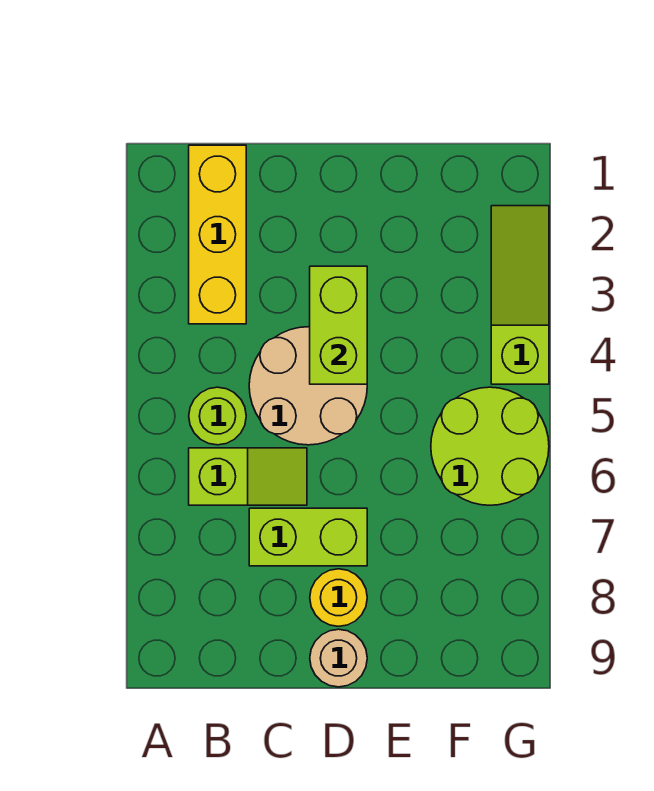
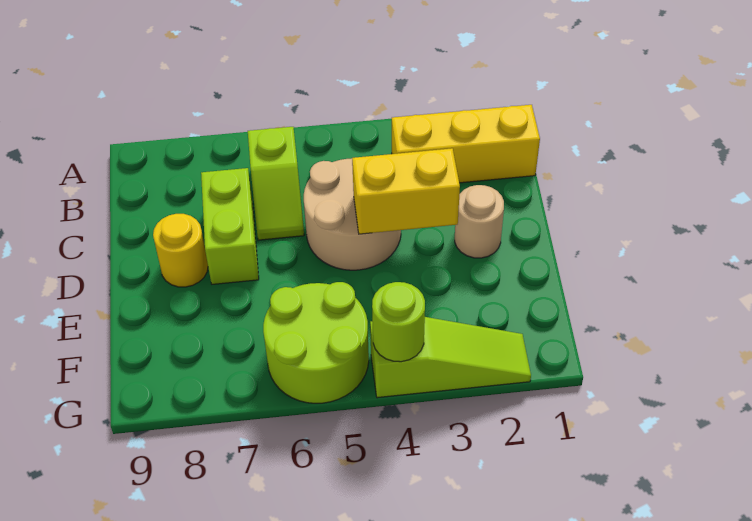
lime round brick B5 level 1 -> lime round brick G4 level 2
lime brick D3:D4 level 2 -> yellow brick D3:D4 level 2
tan round brick D9 level 1 -> tan round brick D2 level 1

